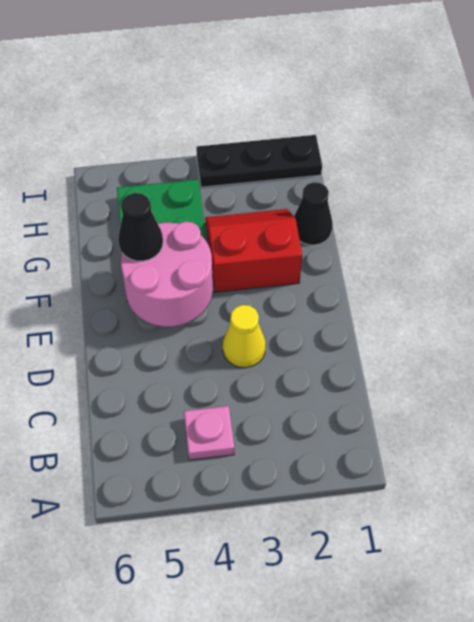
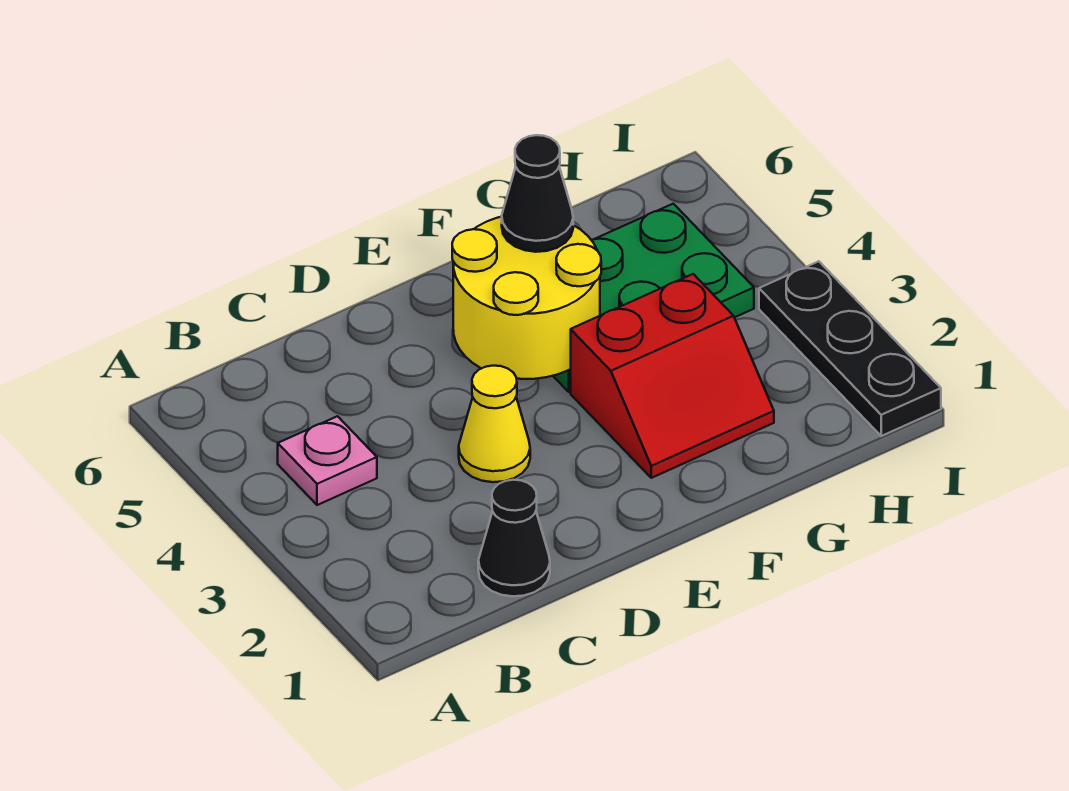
pink round brick E4:F5 level 2 -> yellow round brick E4:F5 level 2
red slope F2:G3 level 1 top F -> red slope F2:G3 level 1 top 3
black cone G1 level 1 -> black cone C1 level 1

